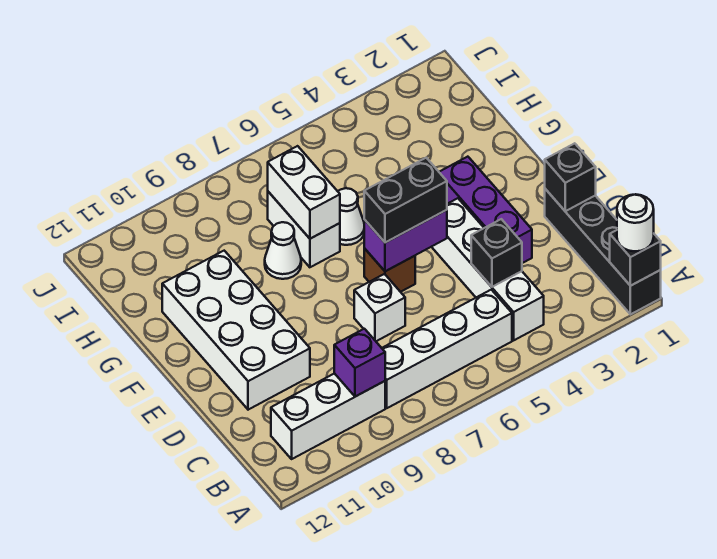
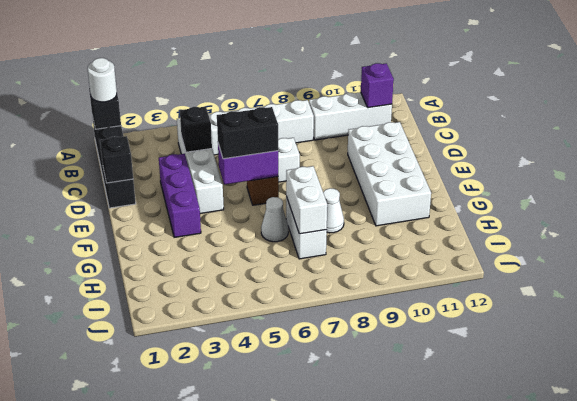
purple brick B9 level 2 -> purple brick B11 level 2

